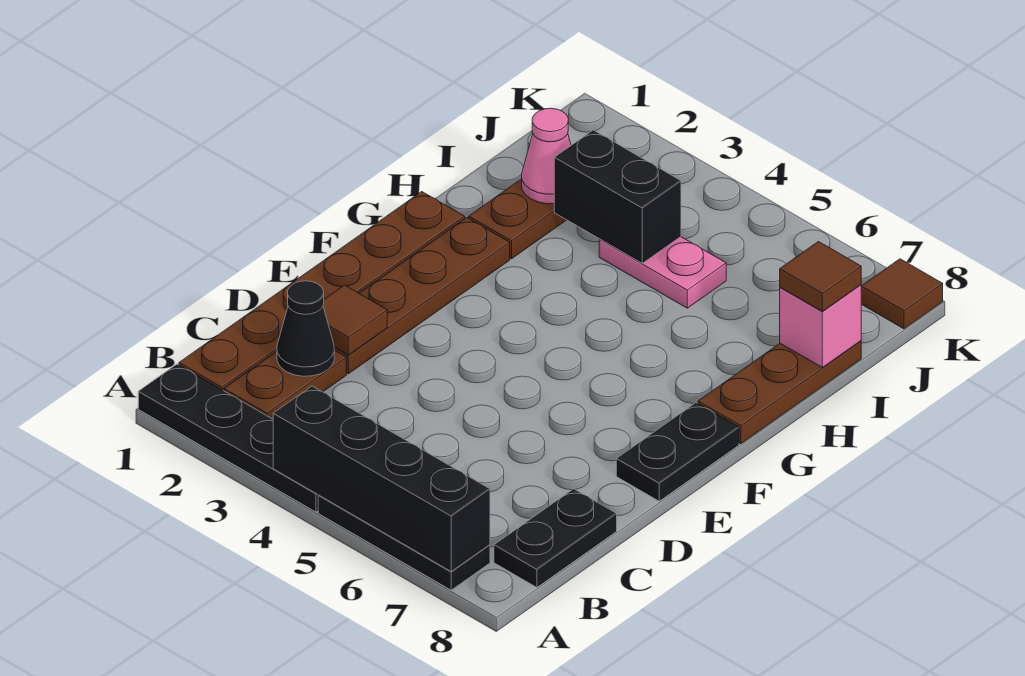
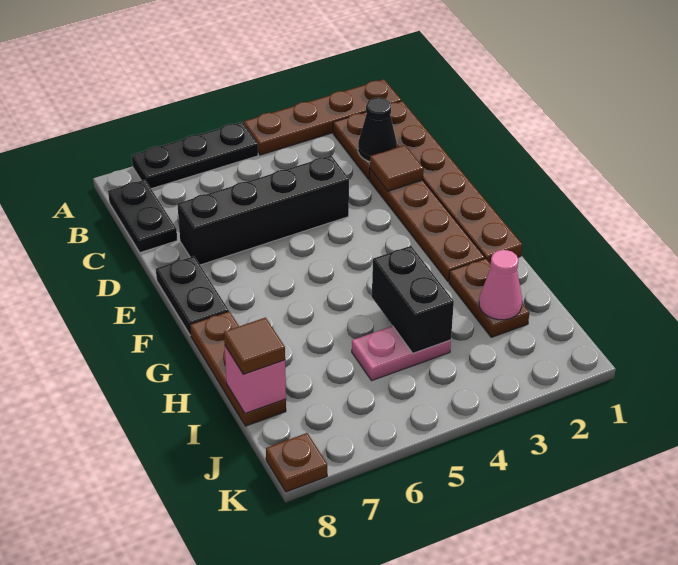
black plate A1:A4 level 1 -> brown plate A1:A4 level 1
black brick A4:A7 level 2 -> black brick D4:D7 level 1
black brick I3:I4 level 2 -> black brick H4:I4 level 2
brown tile K8 level 1 -> brown plate K8 level 1

